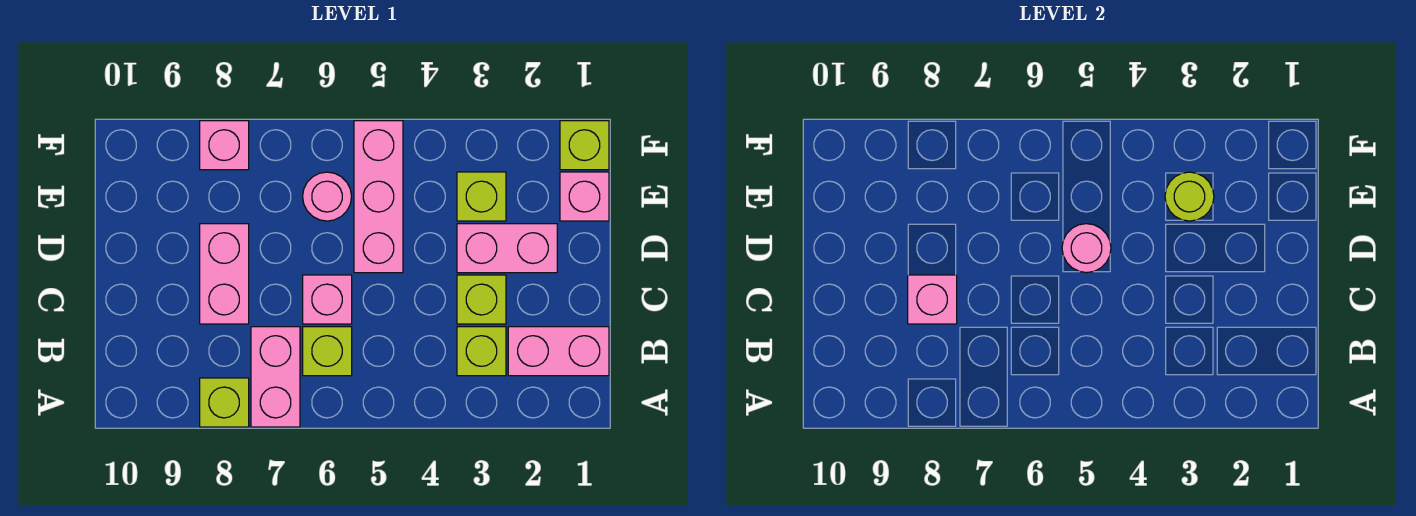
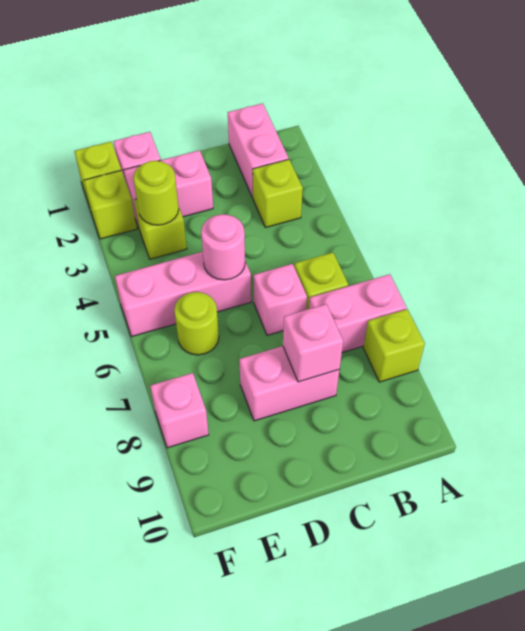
lime brick C3 level 1 -> lime brick F2 level 1
pink brick D2:D3 level 1 -> pink brick D2:E2 level 1
pink round brick E6 level 1 -> lime round brick E6 level 1

